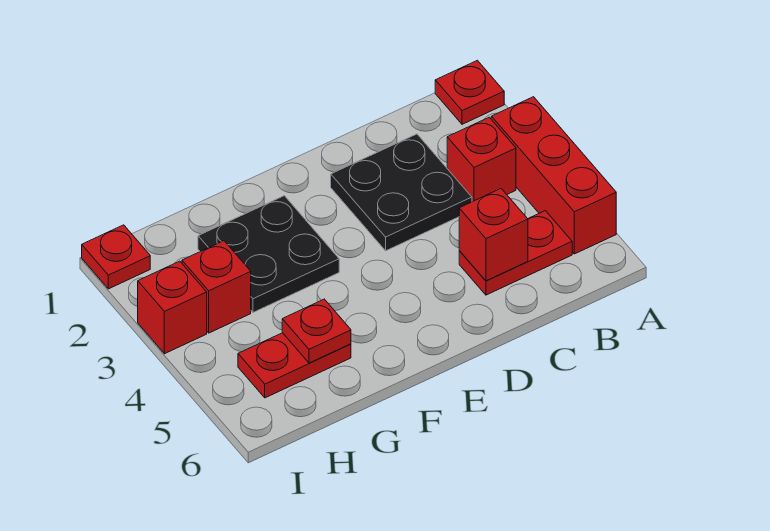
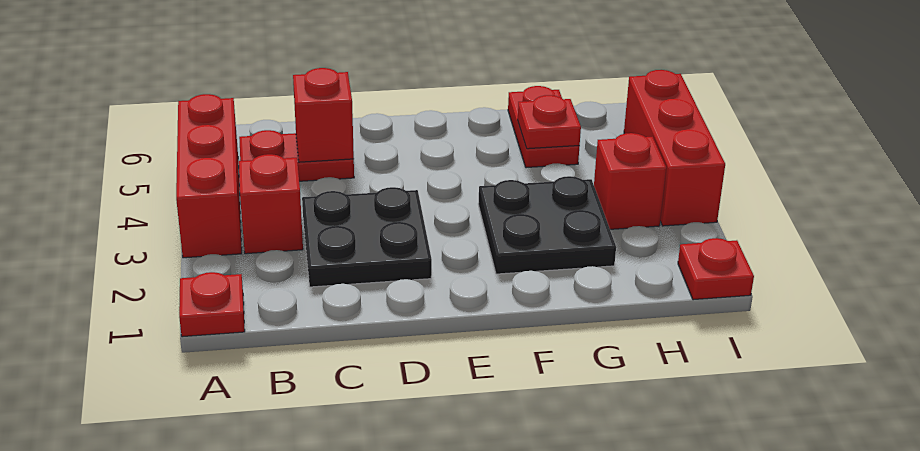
red plate G5:H5 level 1 -> red plate G5:G6 level 1
red brick I3 level 1 -> red brick I3:I5 level 1

